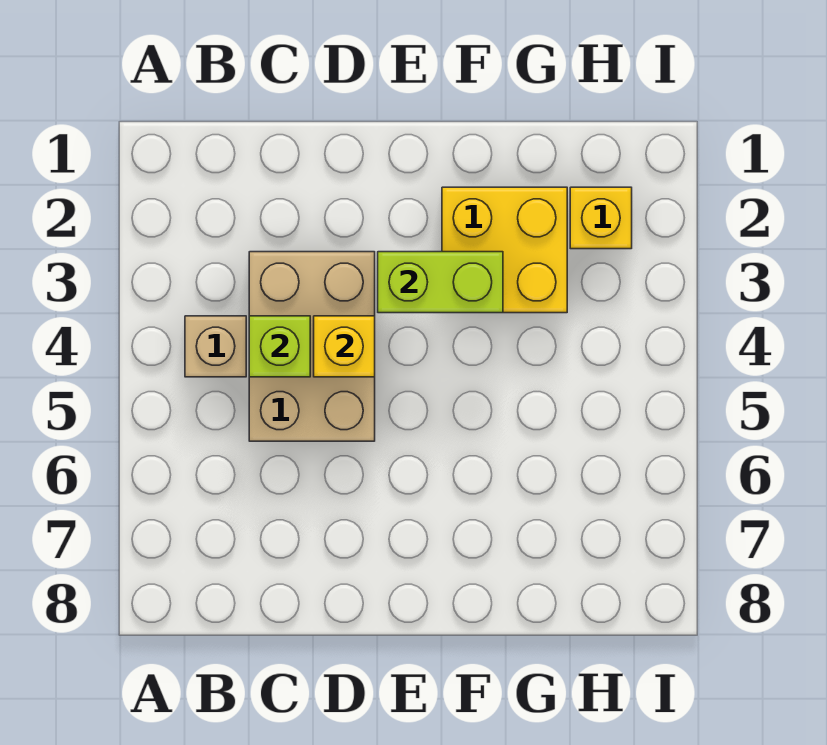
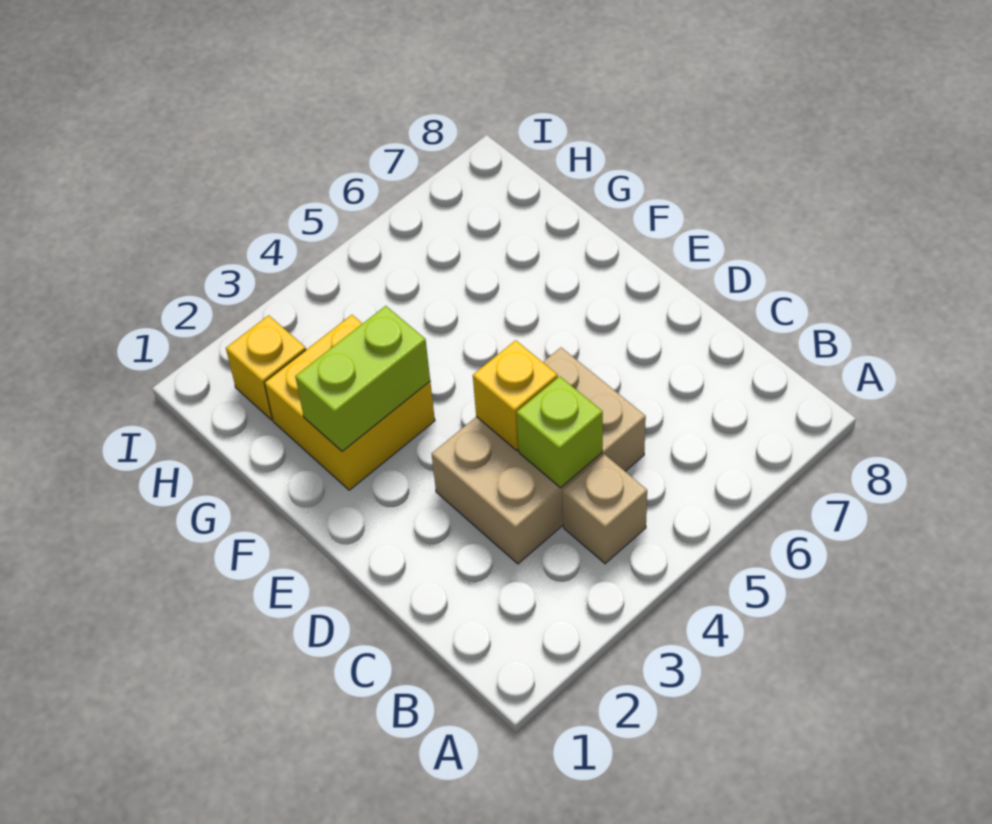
lime brick E3:F3 level 2 -> lime brick F2:F3 level 2

